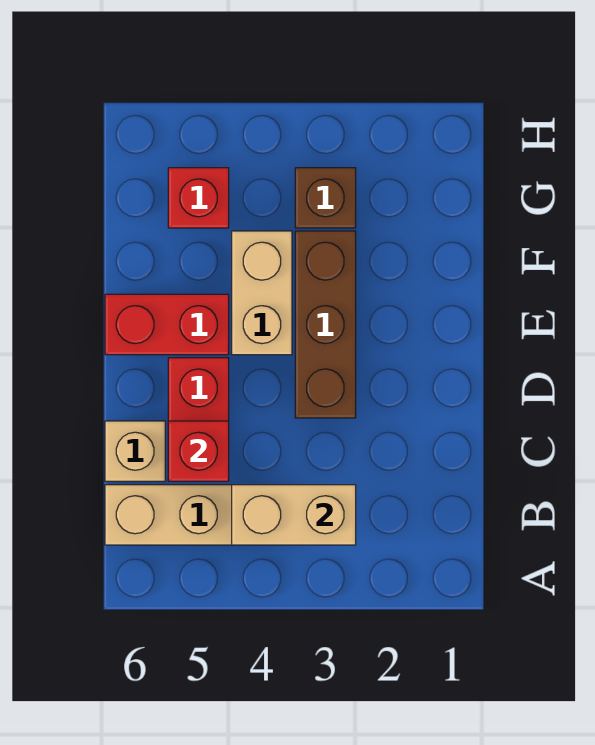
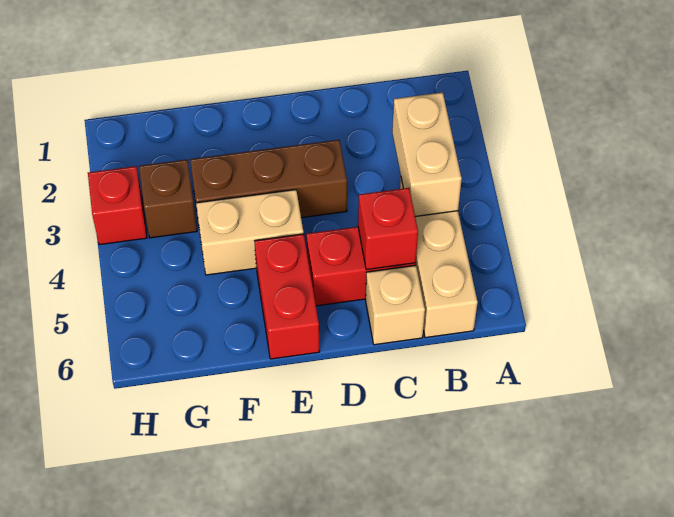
red brick G5 level 1 -> red brick H3 level 1

